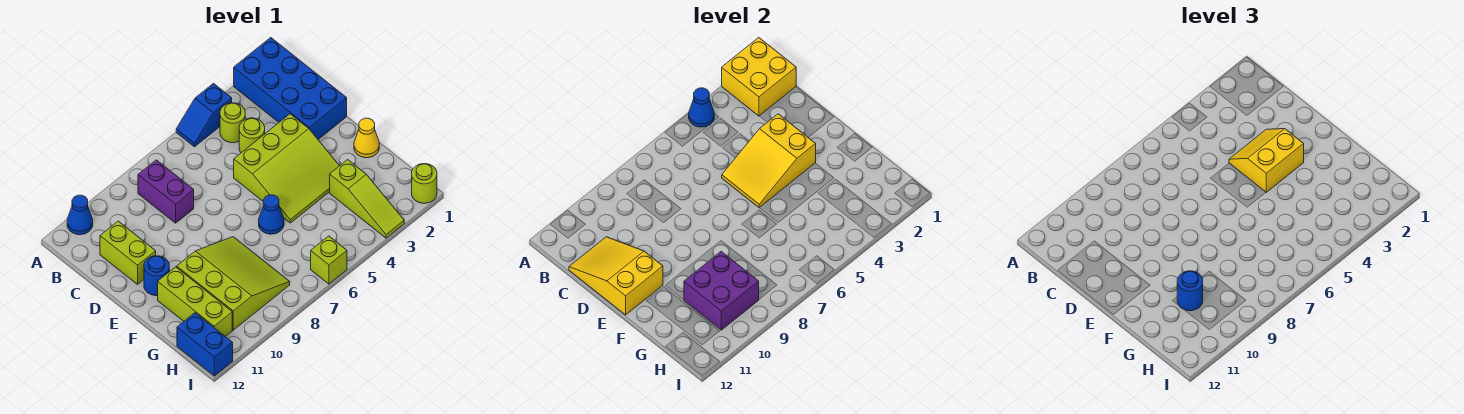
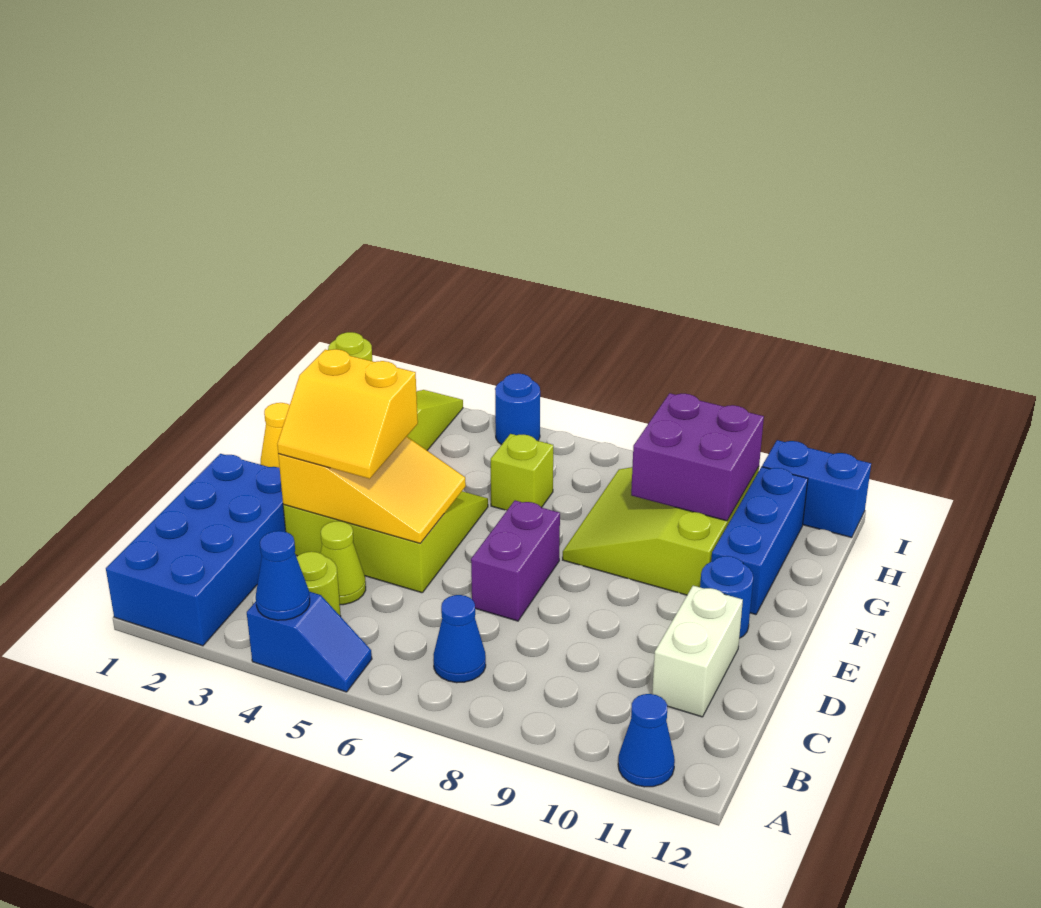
yellow brick A1:B2 level 2 -> none
purple brick B8:C8 level 1 -> purple brick D7:E7 level 1
lime round brick C4 level 1 -> lime cone C4 level 1
lime brick C11:D11 level 1 -> white brick C11:D11 level 1
yellow slope C11:E12 level 2 top E -> none
blue cone F6 level 1 -> blue cone B7 level 1
lime brick F11:H11 level 1 -> blue brick F11:H11 level 1
blue round brick G10 level 3 -> blue round brick I5 level 1
blue brick H12:I12 level 1 -> blue brick I11:I12 level 1
lime brick I6 level 1 -> lime brick G6 level 1

